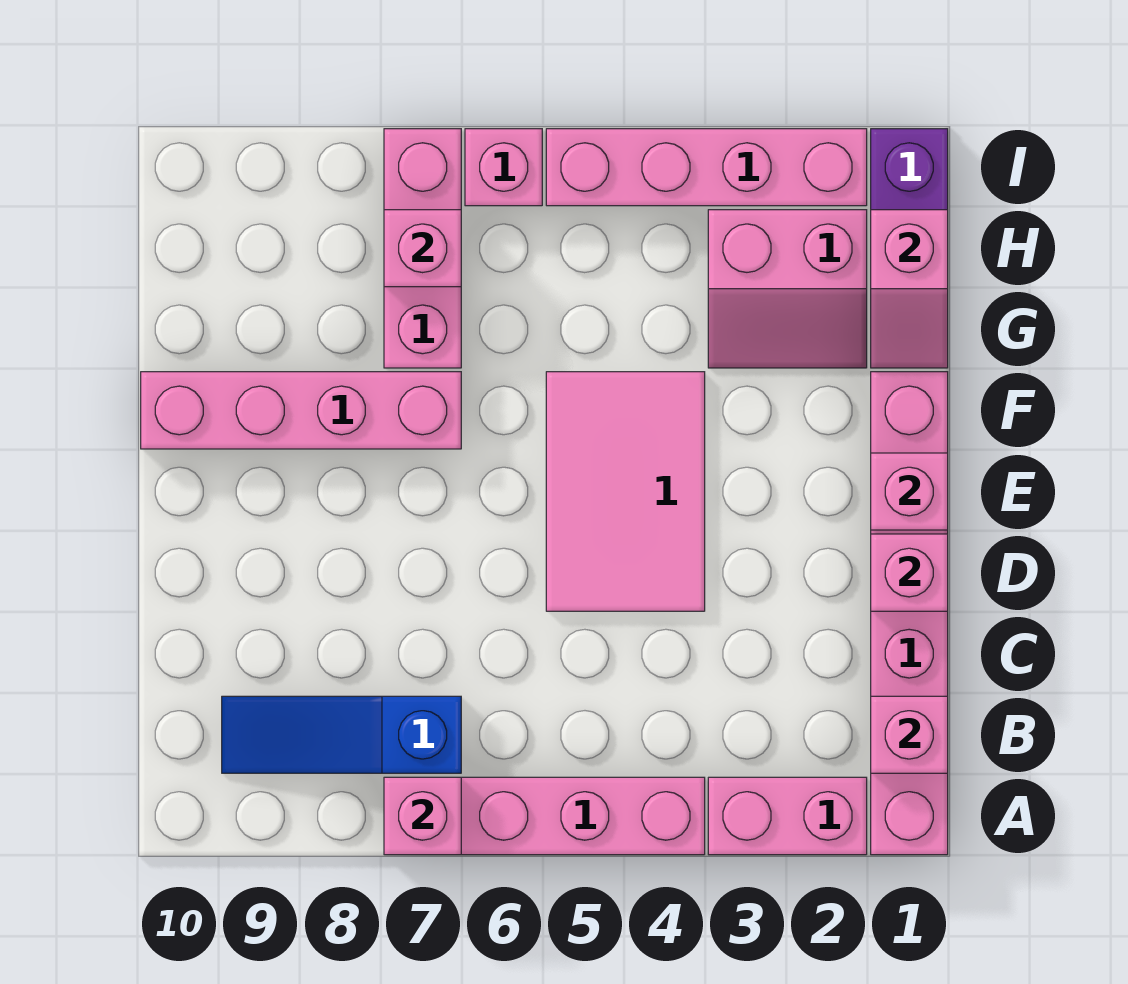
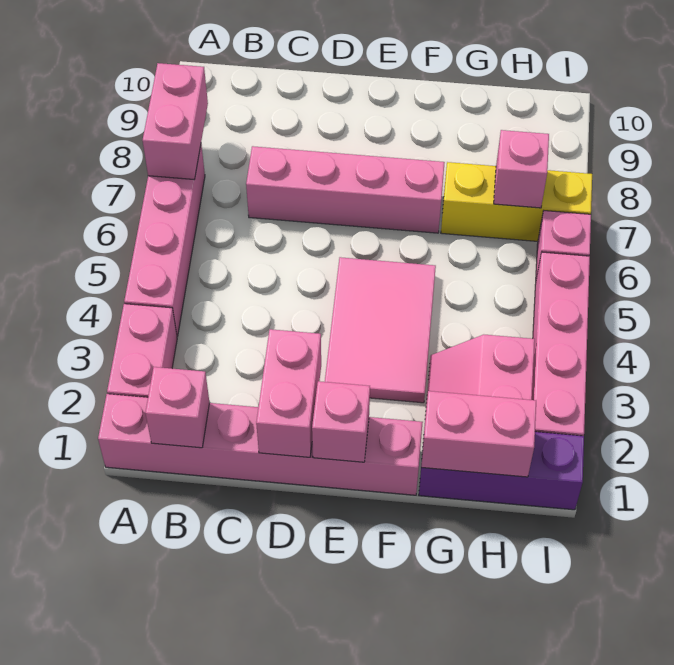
pink brick A7 level 2 -> pink brick A7:A8 level 2
blue slope B7:B9 level 1 top 7 -> none
pink brick D1 level 2 -> pink brick D1:D2 level 2
pink tile D4:F5 level 1 -> pink tile E3:F5 level 1
pink brick F7:F10 level 1 -> pink brick C7:F7 level 1
pink slope G1:H1 level 2 top H -> pink brick G1:H1 level 2
pink brick G7:I7 level 1 -> yellow brick G7:I7 level 1

